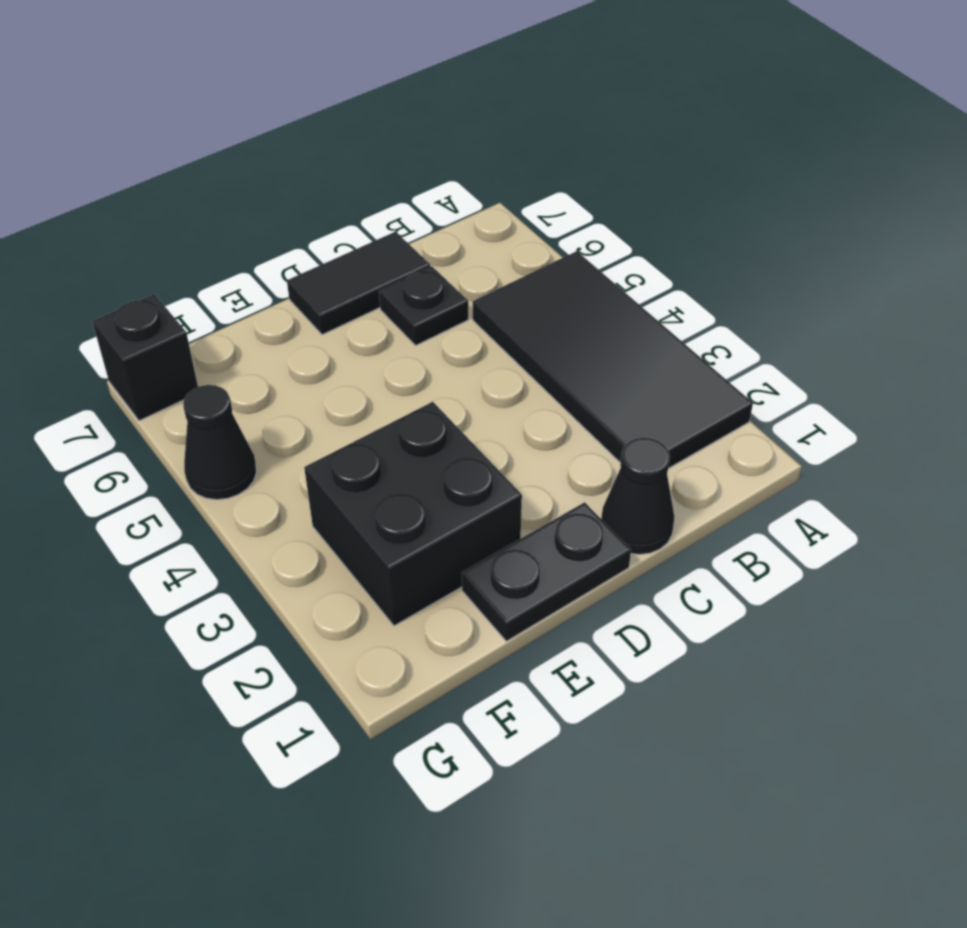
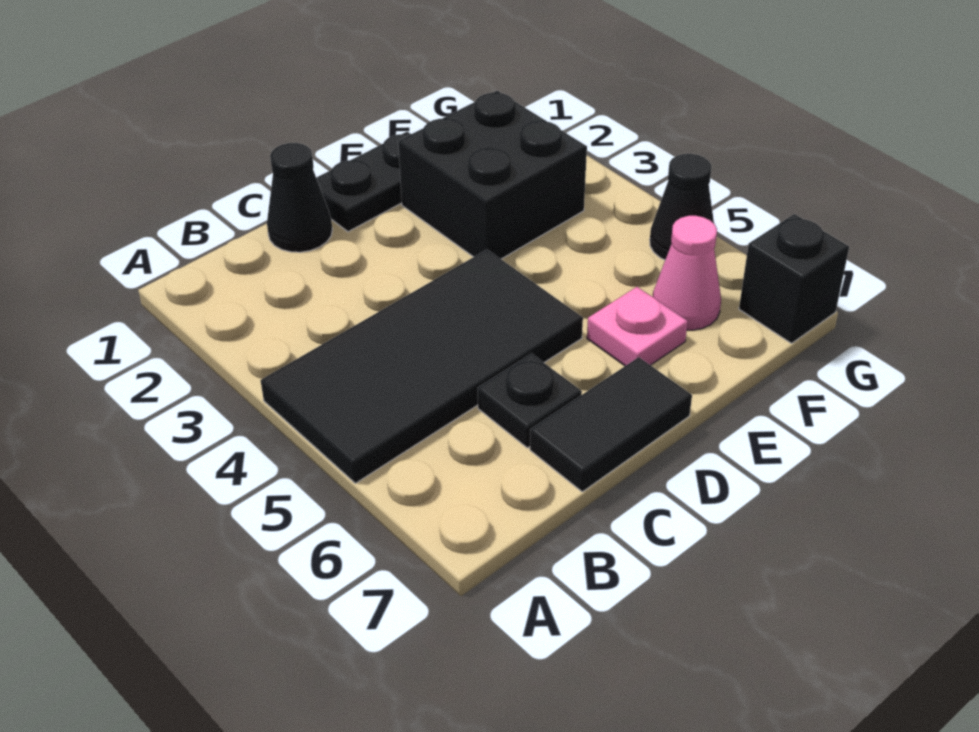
black tile A2:B5 level 1 -> black tile A4:D5 level 1
none -> pink plate E6 level 1
none -> pink cone F6 level 1

